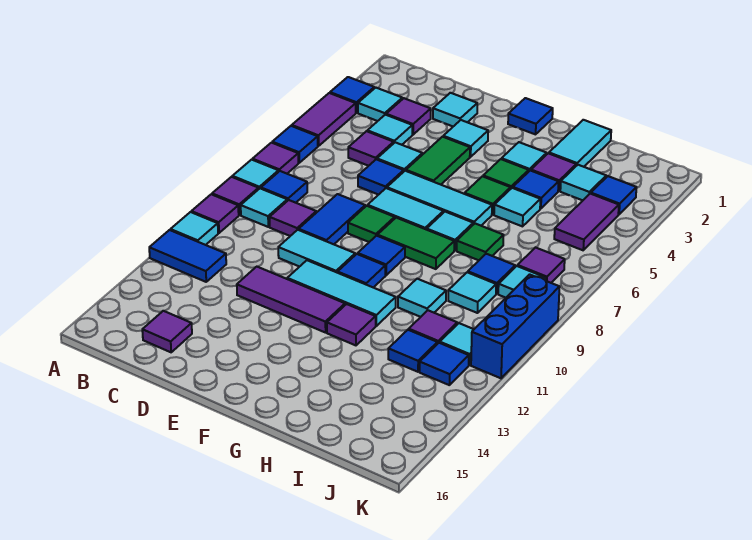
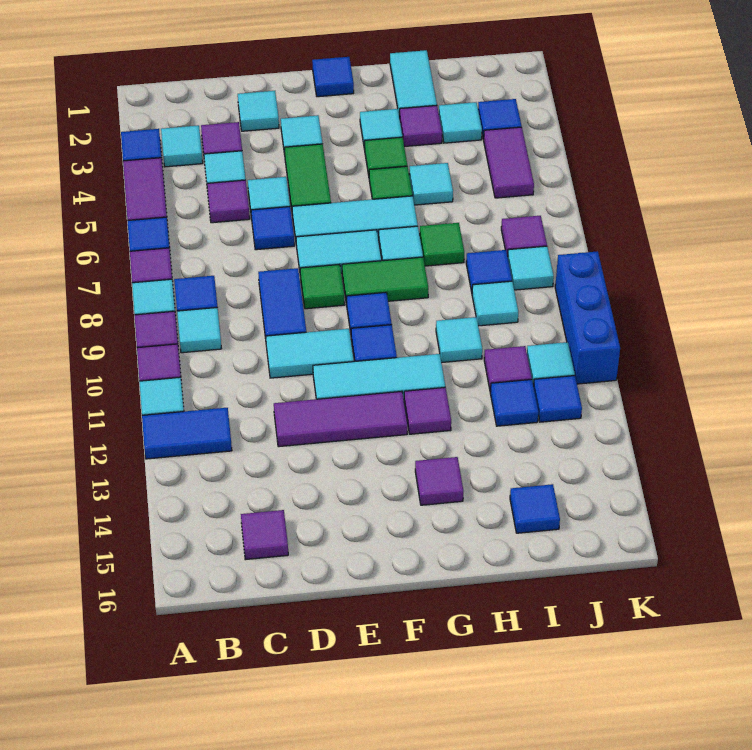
purple tile C9 level 1 -> purple tile G14 level 1
blue tile H4 level 1 -> blue tile I15 level 1

